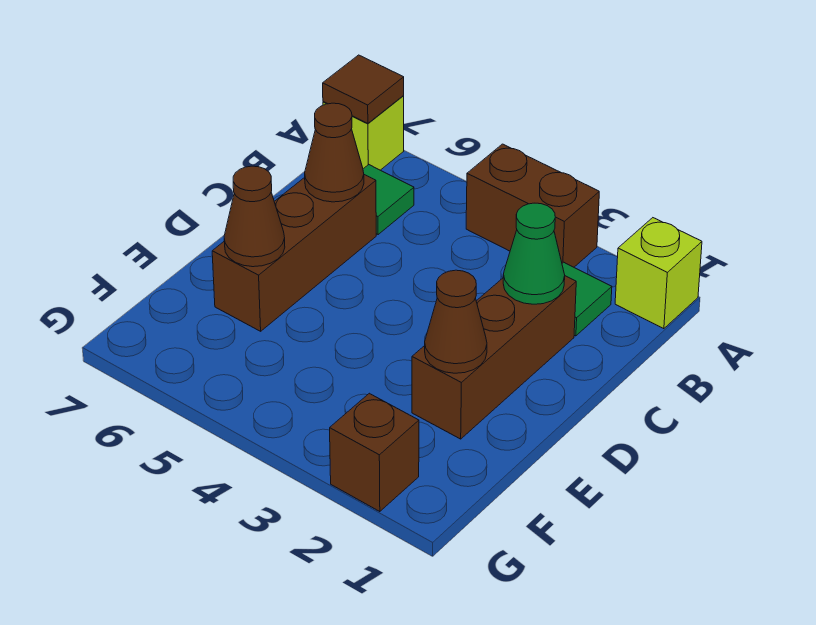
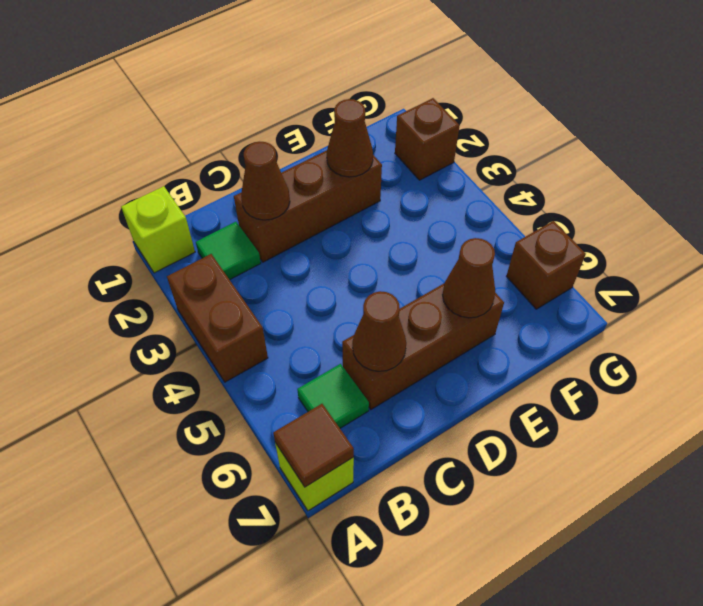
green cone C2 level 2 -> brown cone C2 level 2
none -> brown brick G6 level 1

